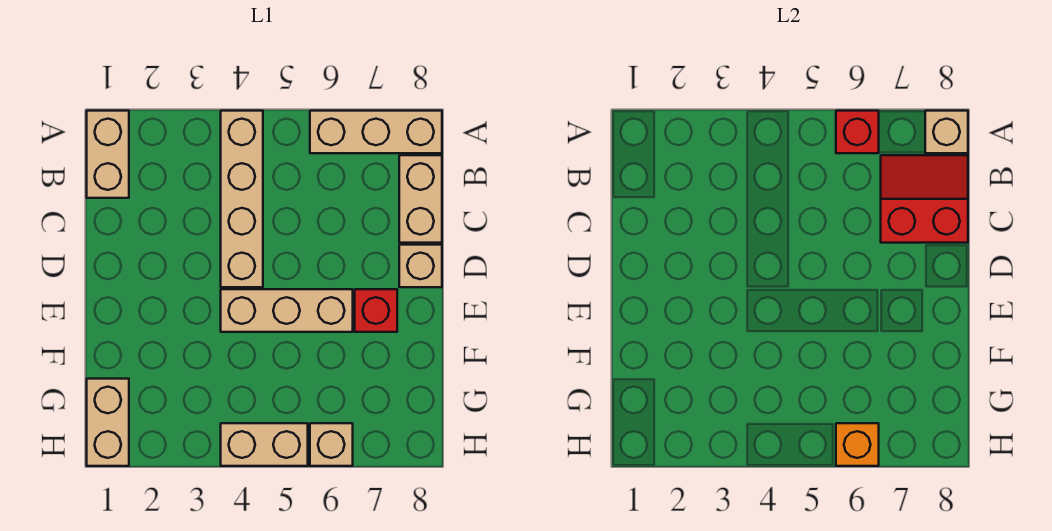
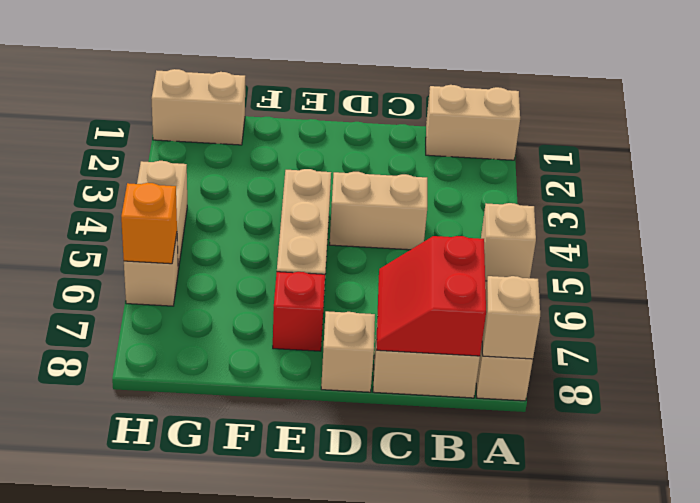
tan brick A4:D4 level 1 -> tan brick C4:D4 level 1
red brick A6 level 2 -> tan brick A6 level 2
red slope B7:C8 level 2 top C -> red slope B7:C8 level 2 top B

